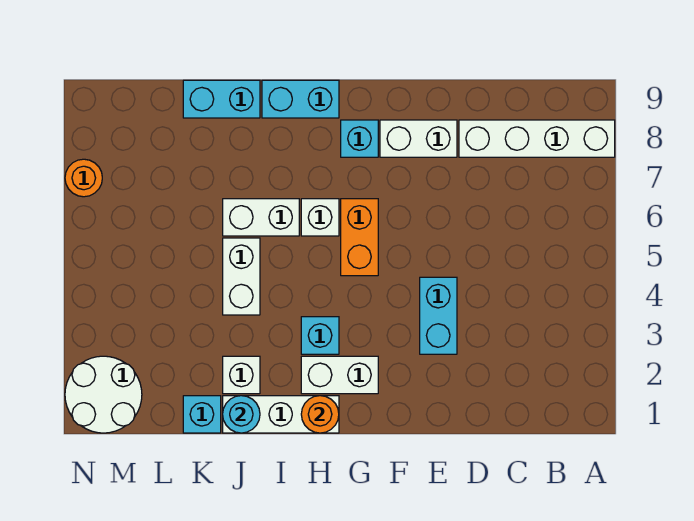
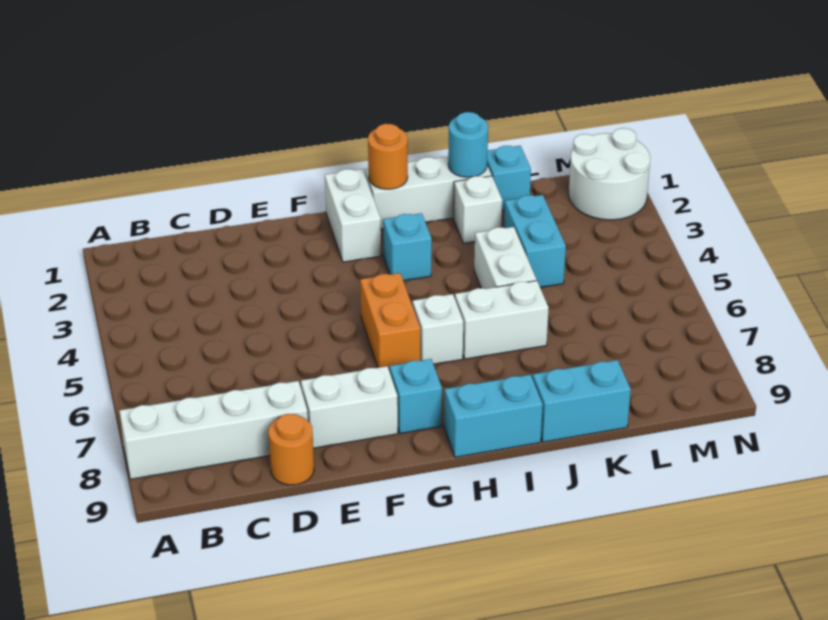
cyan brick E3:E4 level 1 -> cyan brick K3:K4 level 1
white brick G2:H2 level 1 -> white brick G1:G2 level 1
orange round brick N7 level 1 -> orange round brick D9 level 1

